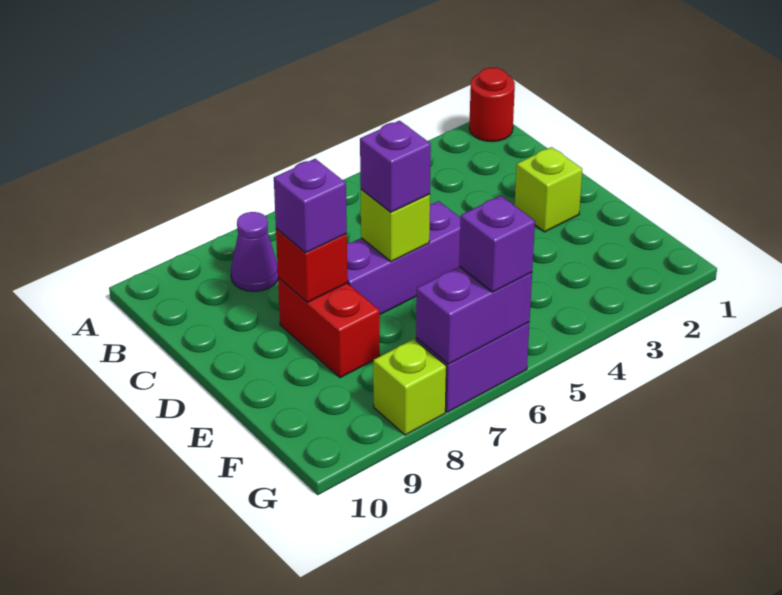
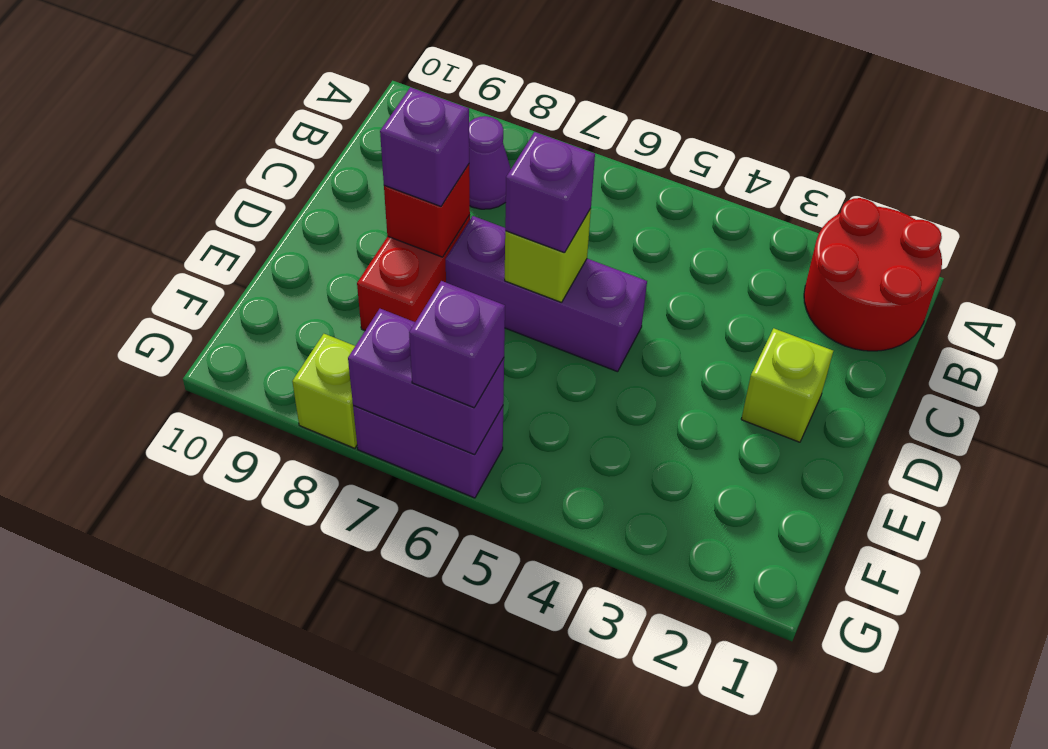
red round brick A1 level 1 -> red round brick A1:B2 level 1

